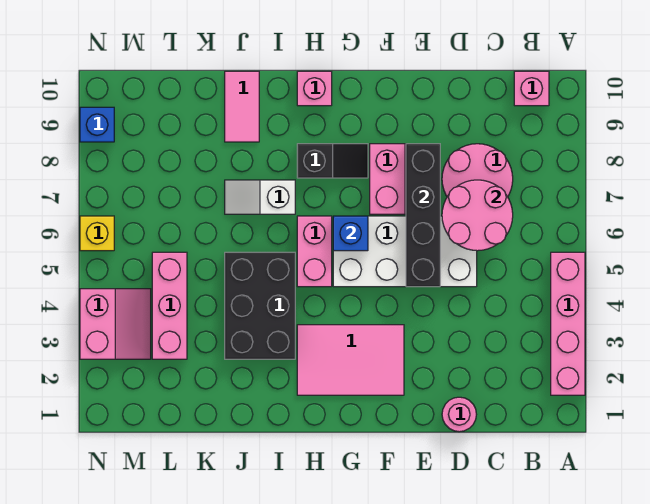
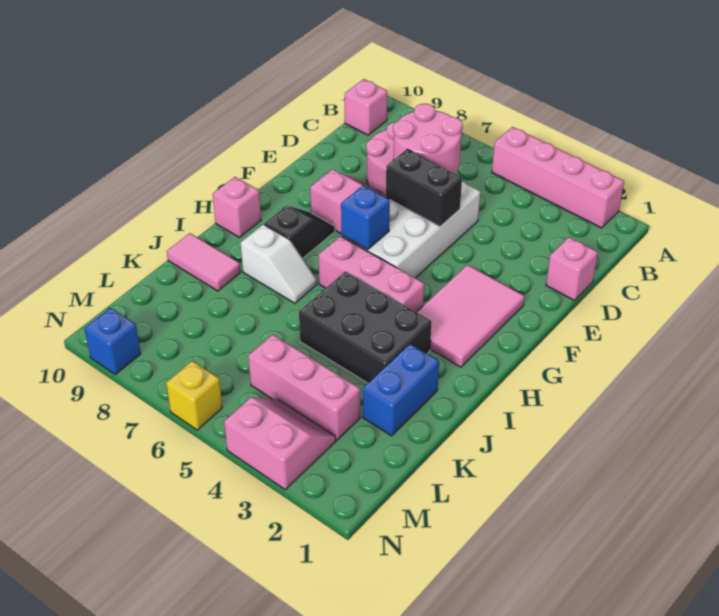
pink round brick D1 level 1 -> pink brick D1 level 1
black brick E5:E8 level 2 -> black brick E5:E6 level 2
pink brick H5:H6 level 1 -> pink brick H4:H6 level 1
white slope I7:J7 level 1 top I -> white slope I7:I8 level 1 top 8
none -> blue brick J2:K2 level 1

